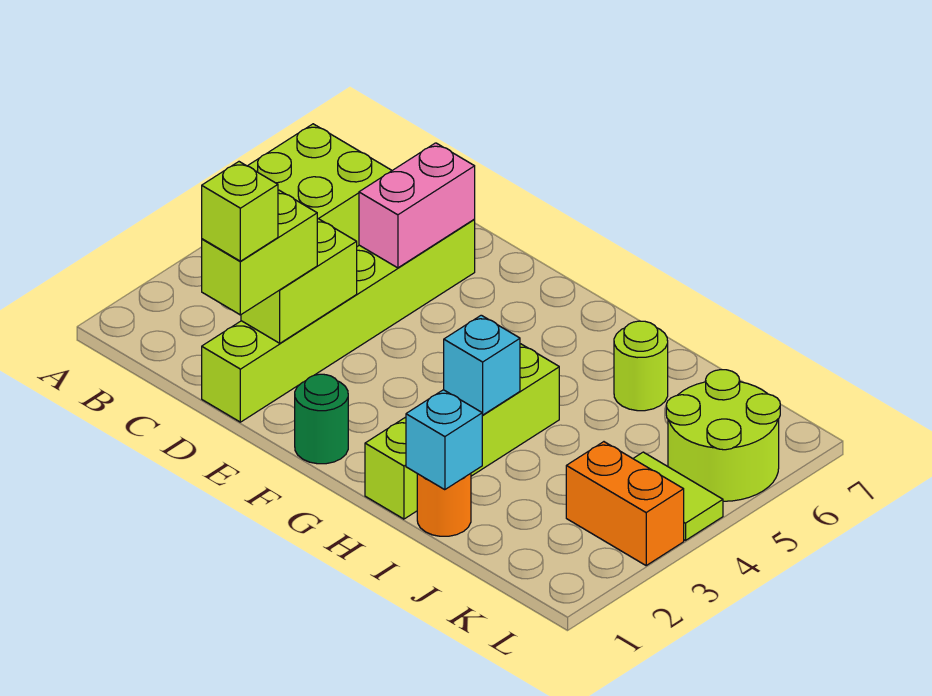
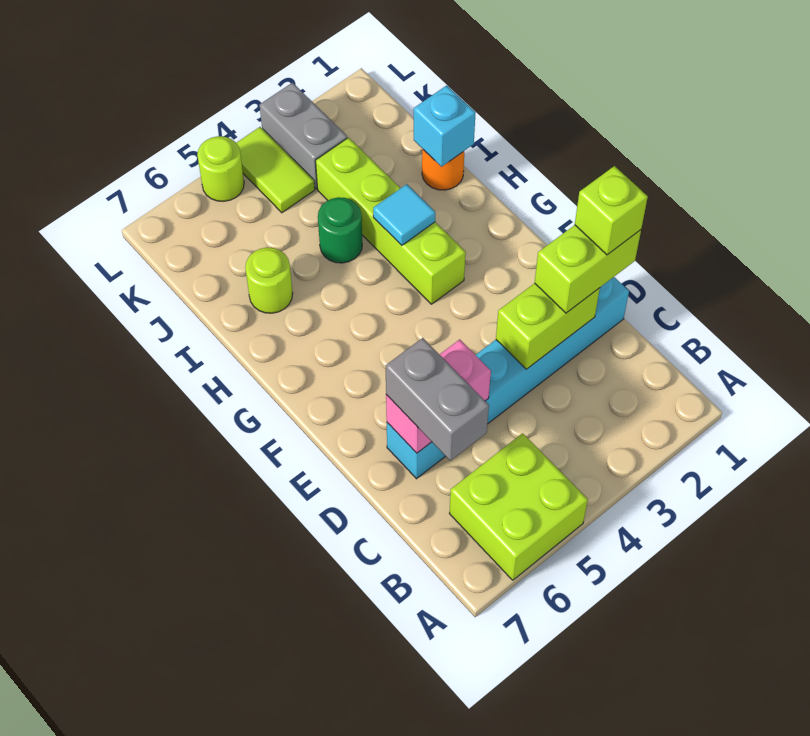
none -> grey brick C6:D6 level 3
lime brick D1:D6 level 1 -> cyan brick D1:D6 level 1
green round brick F1 level 1 -> green round brick I4 level 1
lime brick H1:H4 level 1 -> lime brick G3:J3 level 1
cyan brick H3 level 2 -> cyan tile H3 level 2
orange brick K3:L3 level 1 -> grey brick K3:L3 level 1
lime round brick K5:L6 level 1 -> lime round brick L5 level 1

